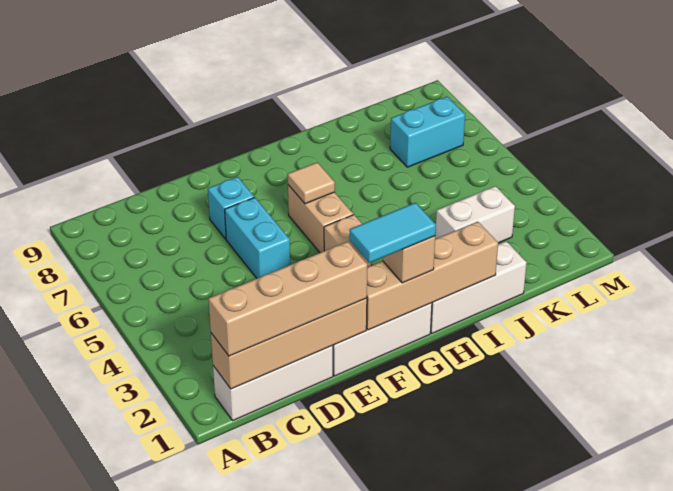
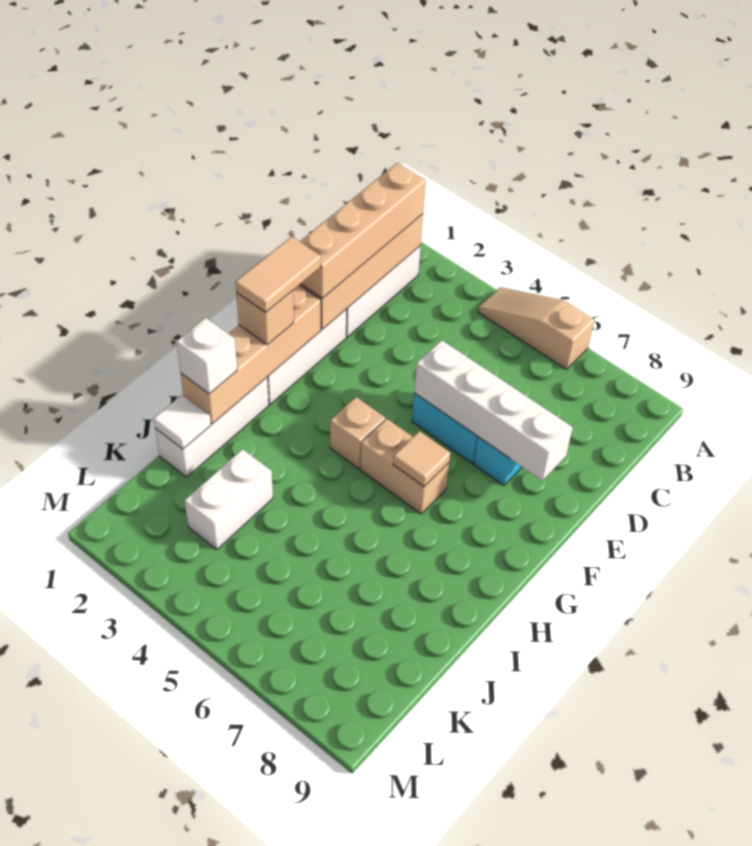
none -> tan slope A4:A6 level 1 top 6
none -> white brick E5:E8 level 2
cyan tile F1:G1 level 4 -> tan tile F1:G1 level 4
none -> white brick I1 level 3
none -> white tile J1 level 2
cyan brick K7:L7 level 1 -> none

